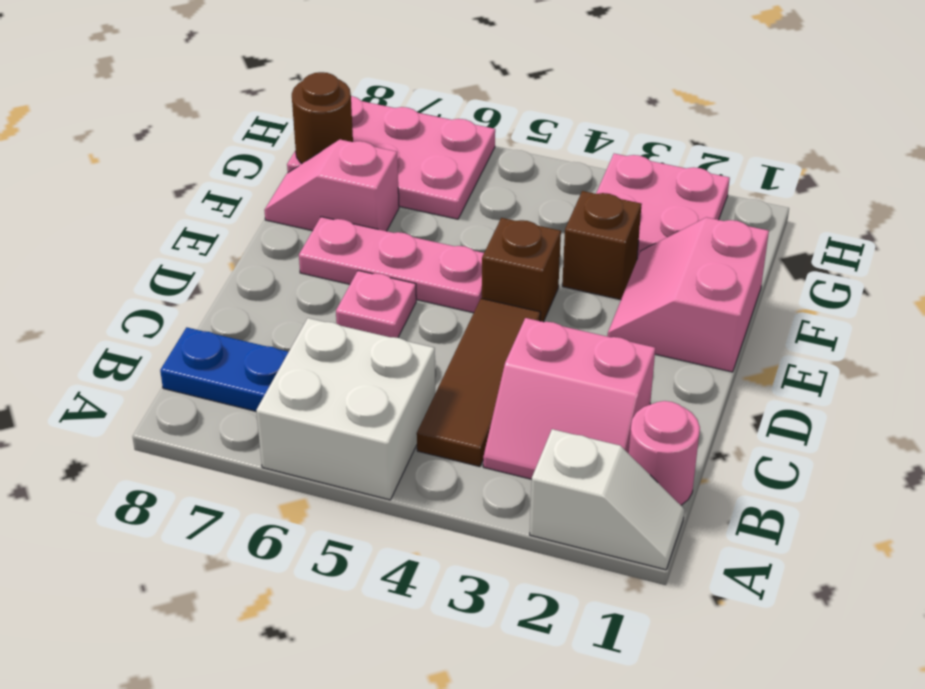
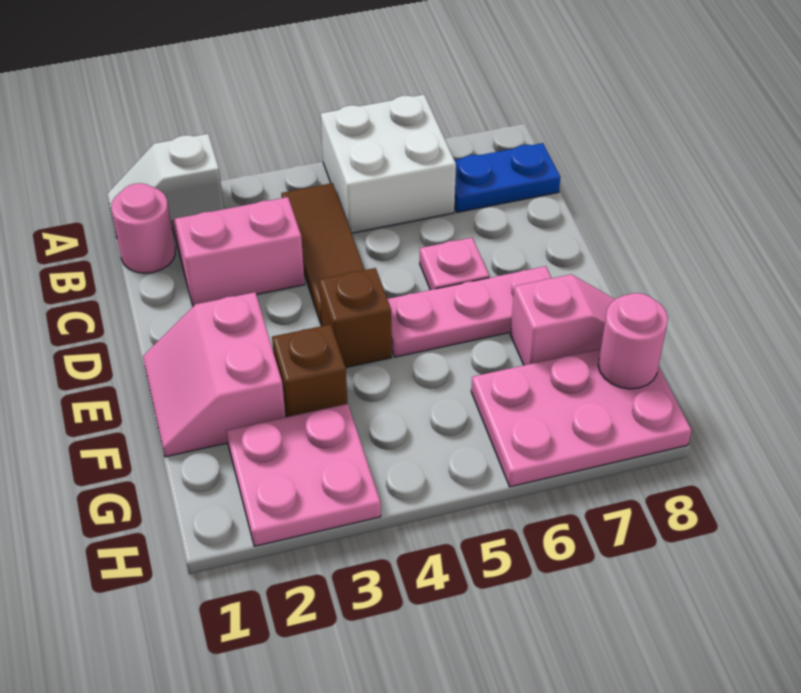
pink slope E1:F2 level 1 top 1 -> pink slope E1:F2 level 1 top 2
brown round brick G8 level 2 -> pink round brick G8 level 2

